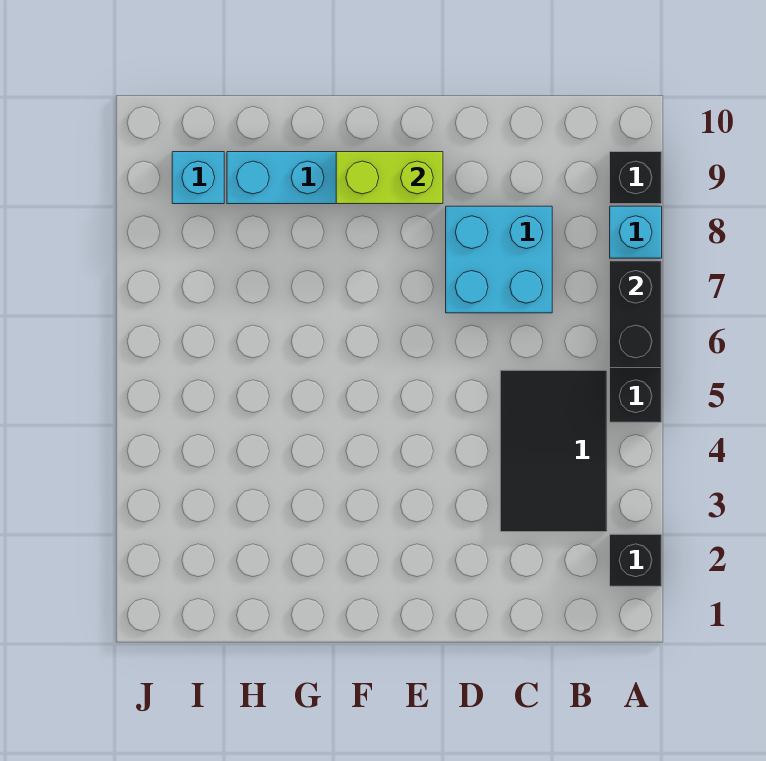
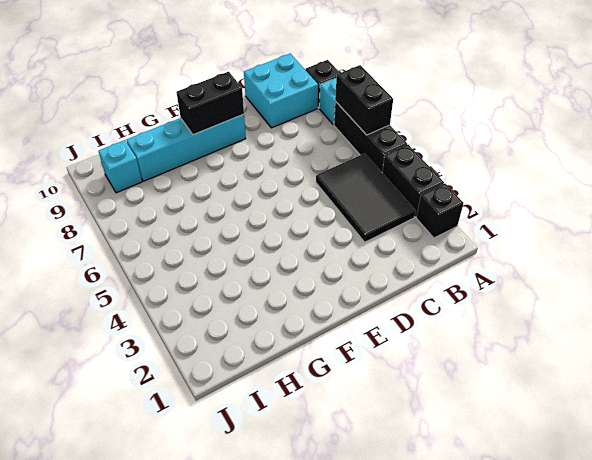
none -> black brick A3:A4 level 1
cyan brick C7:D8 level 1 -> cyan brick B9:C10 level 1
lime brick E9:F9 level 2 -> black brick E9:F9 level 2

